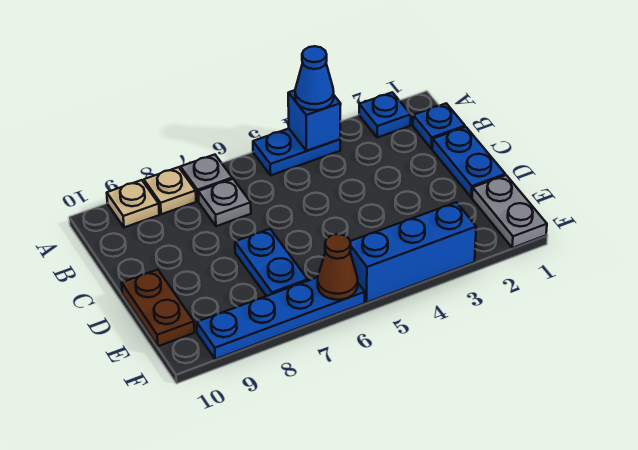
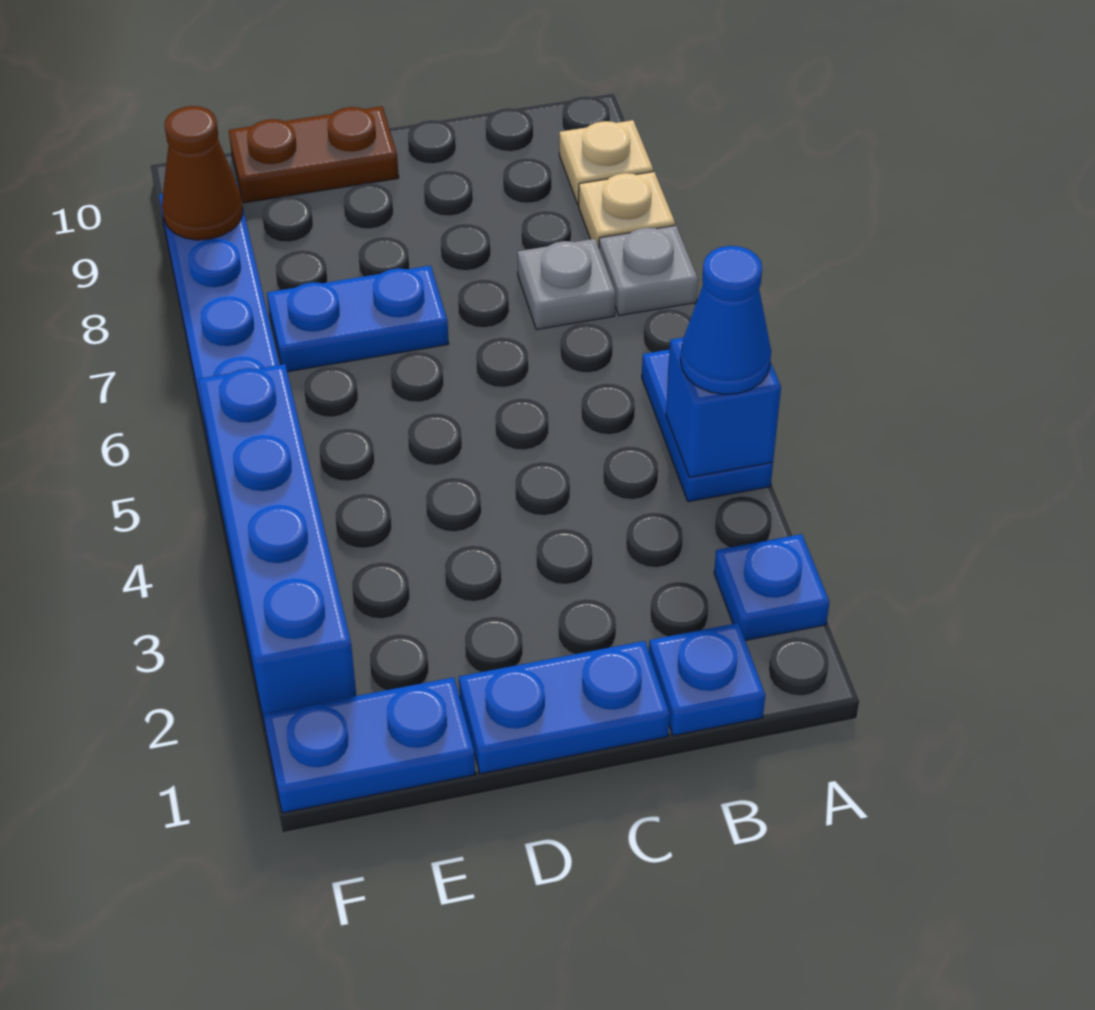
grey plate E1:F1 level 1 -> blue plate E1:F1 level 1
blue brick F3:F5 level 1 -> blue brick F2:F5 level 1
brown cone F6 level 2 -> brown cone F9 level 2

